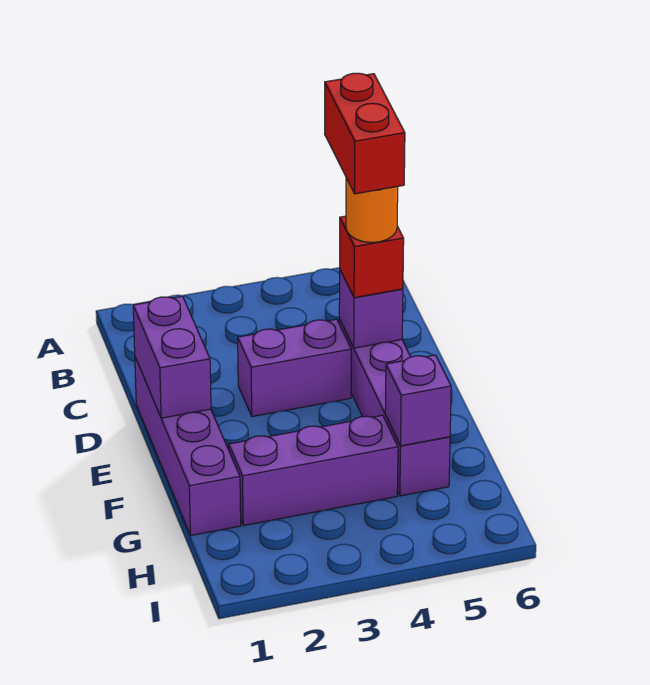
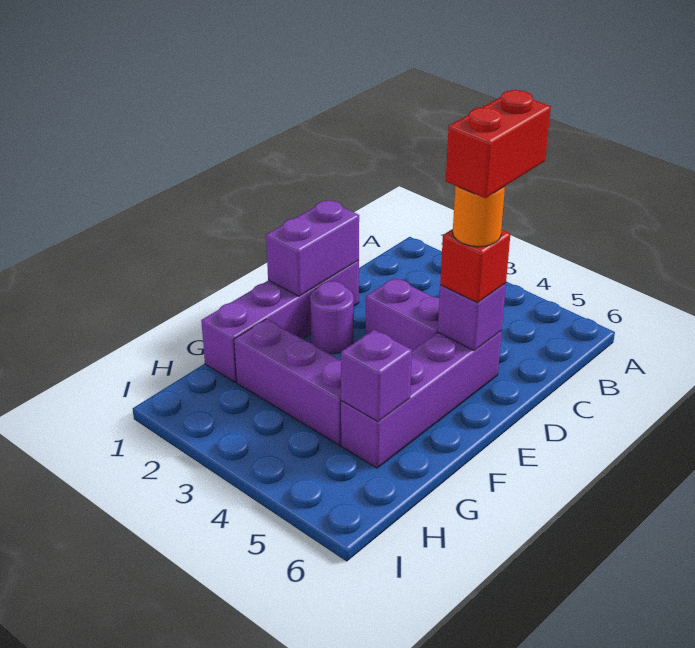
none -> purple round brick E2 level 1

